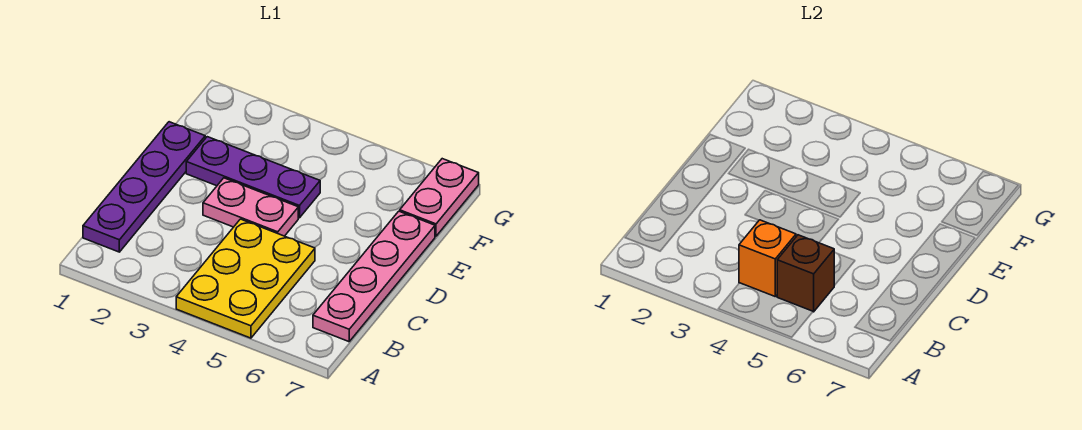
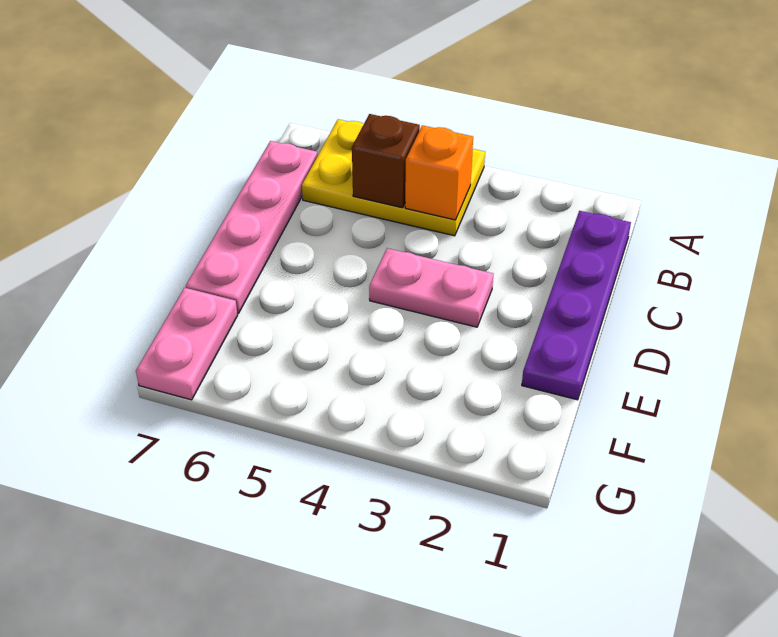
yellow plate A4:C5 level 1 -> yellow plate A4:B6 level 1
purple plate E2:E4 level 1 -> none

